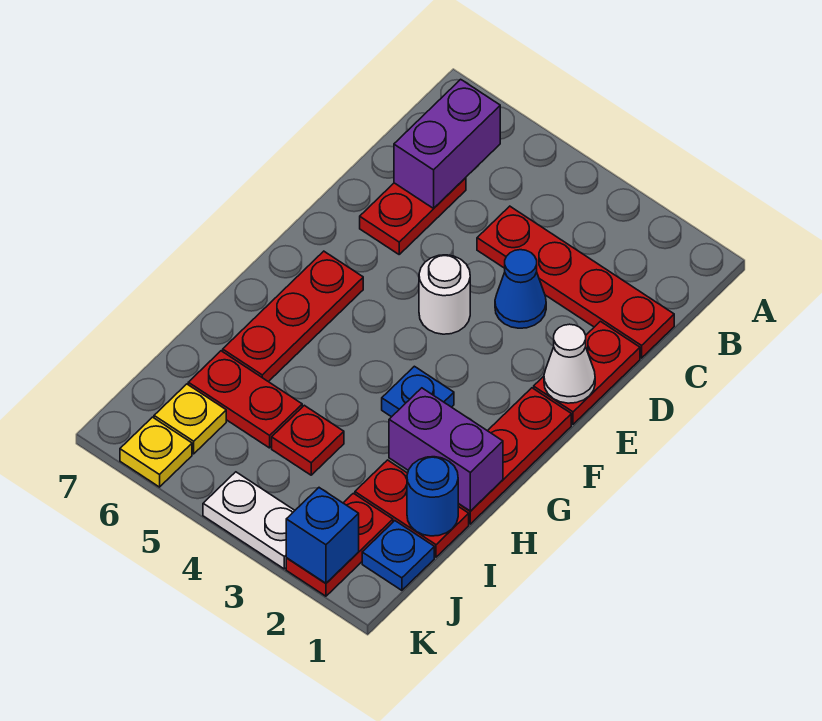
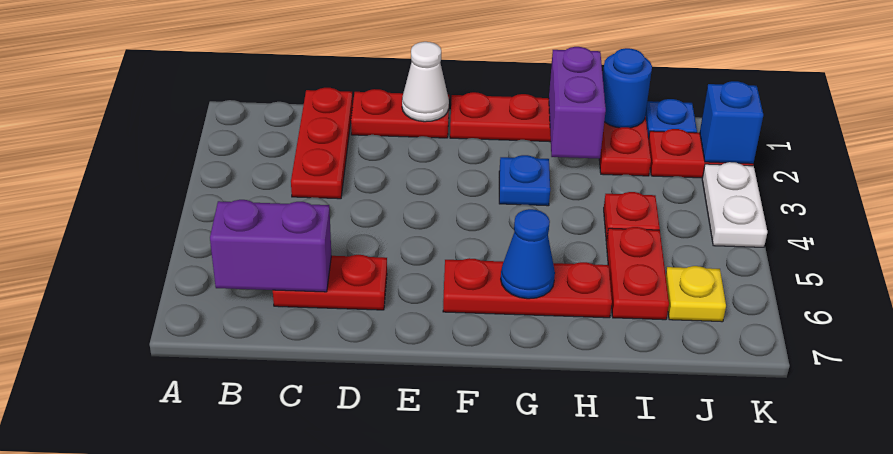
red plate C1:C4 level 1 -> red plate C1:C3 level 1
blue cone D3 level 1 -> blue cone G6 level 2
white round brick E4 level 1 -> none
yellow plate K6 level 1 -> none

